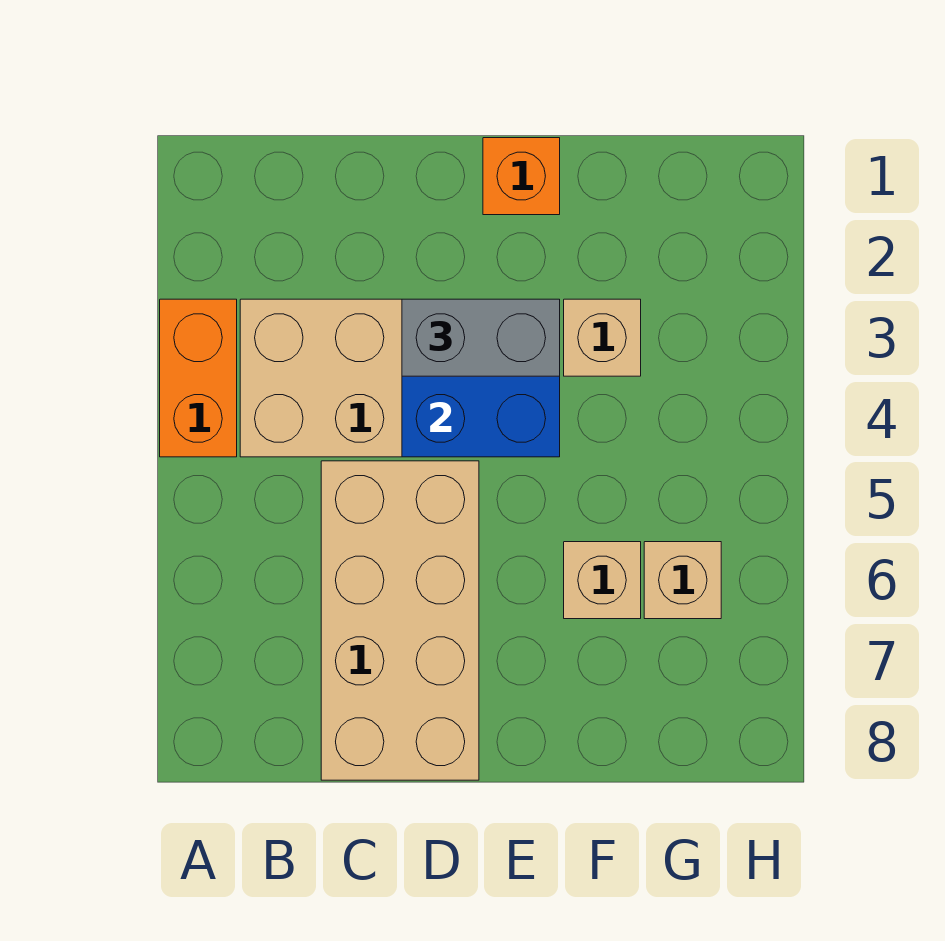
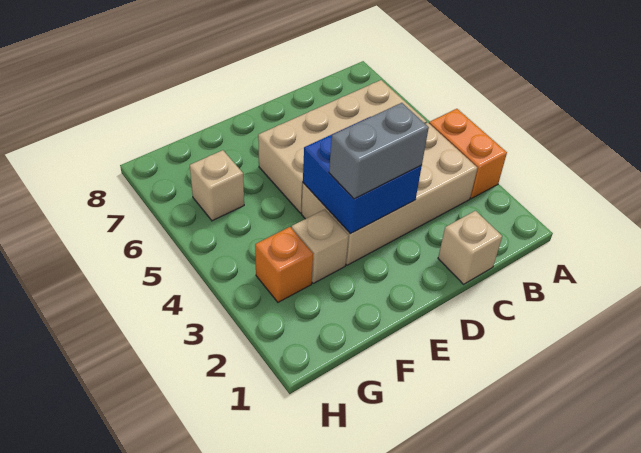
tan brick C5:D8 level 1 -> tan brick B5:E6 level 1
orange brick E1 level 1 -> orange brick G3 level 1
tan brick F6 level 1 -> tan brick C1 level 1

